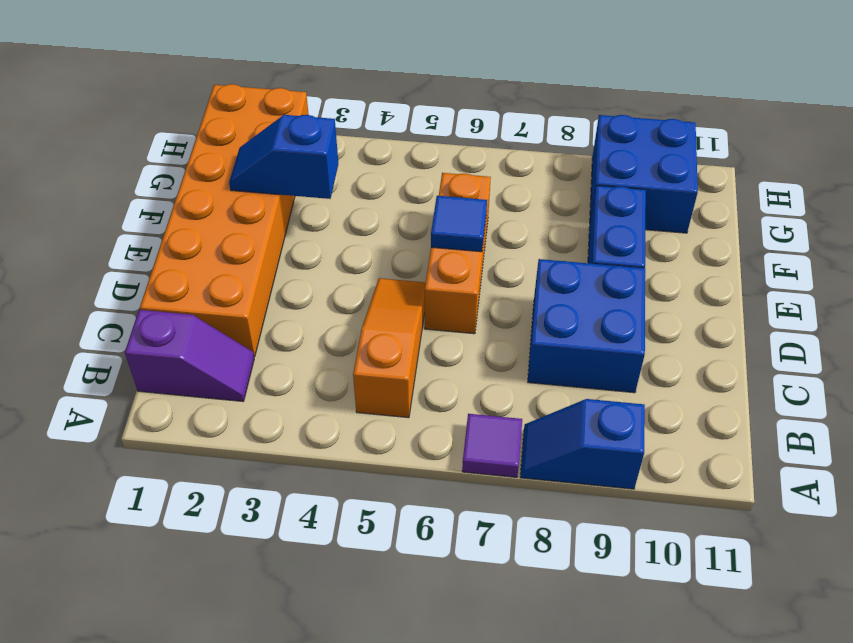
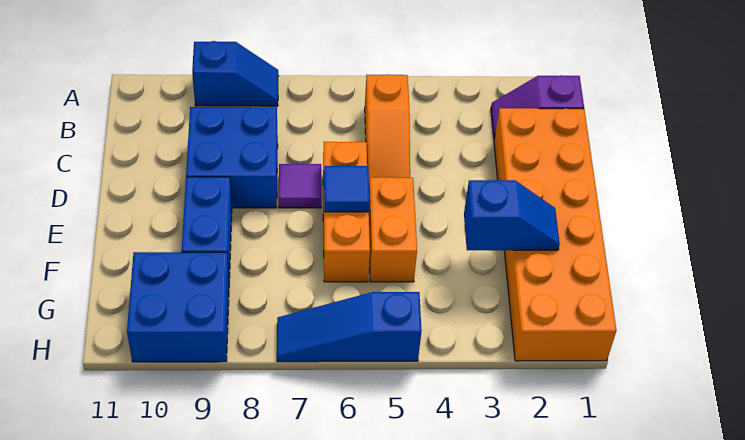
purple tile A7 level 1 -> purple tile D7 level 1
none -> orange brick E5:F5 level 1
none -> blue slope H5:H7 level 1 top 5

